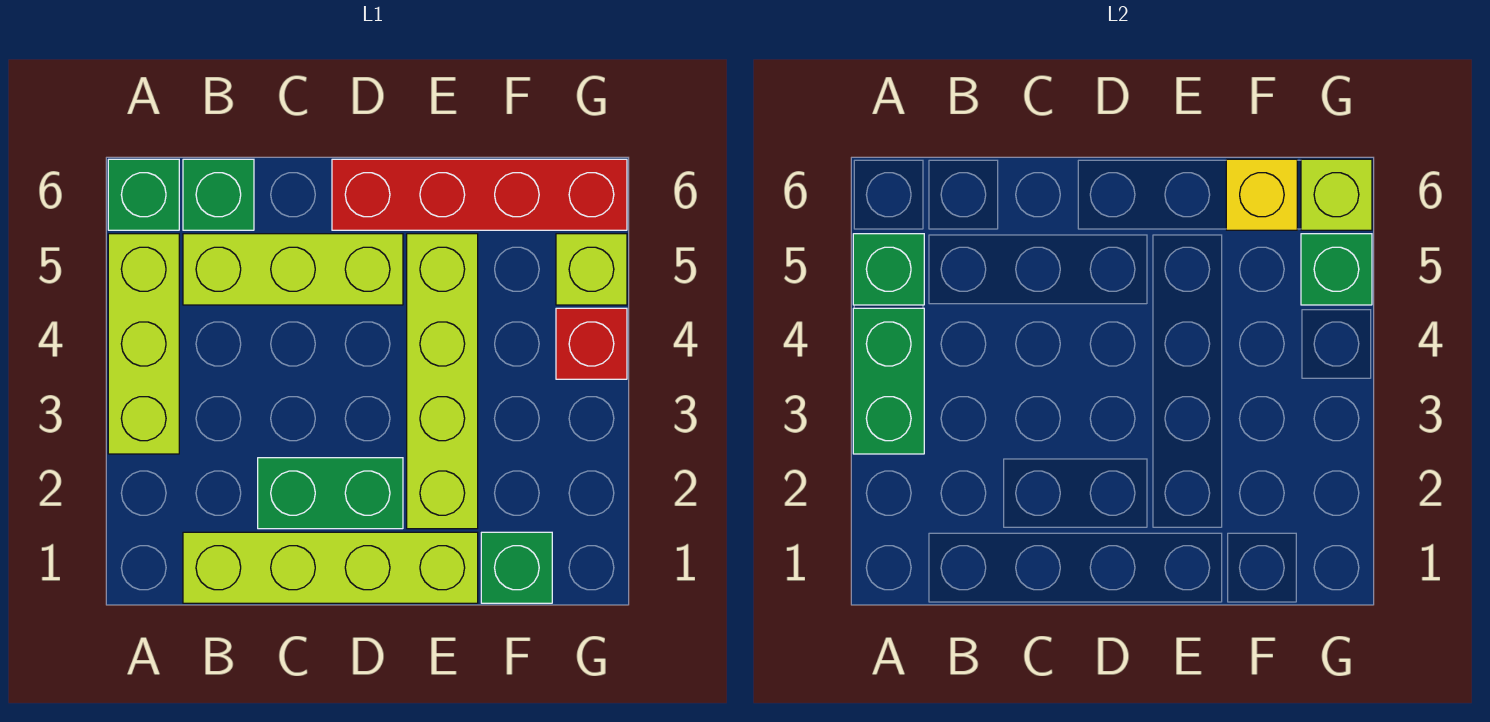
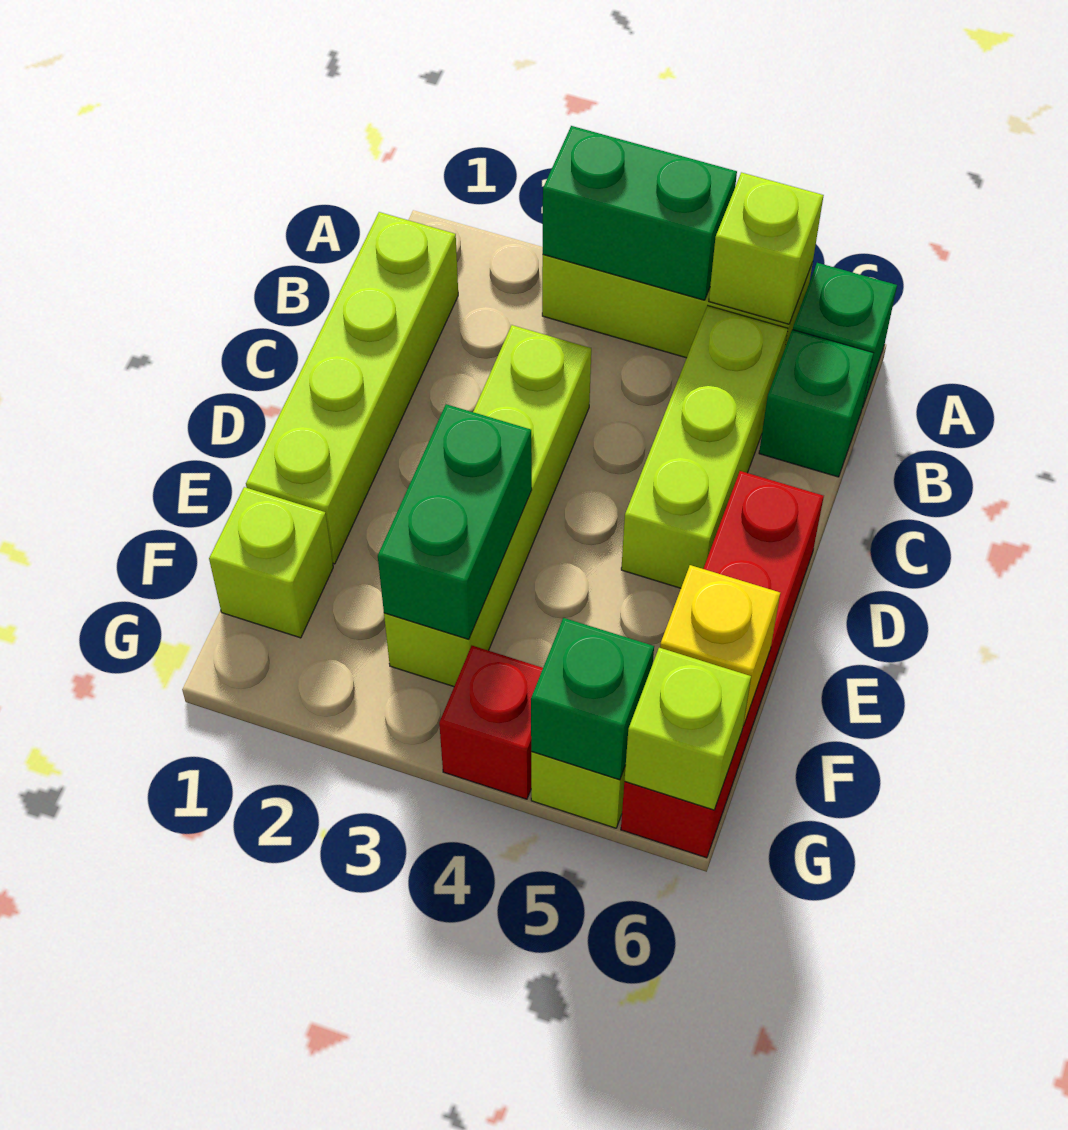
green brick A5 level 2 -> lime brick A5 level 2
green brick C2:D2 level 1 -> green brick E3:F3 level 2
lime brick E2:E5 level 1 -> lime brick C3:F3 level 1
green brick F1 level 1 -> lime brick F1 level 1

